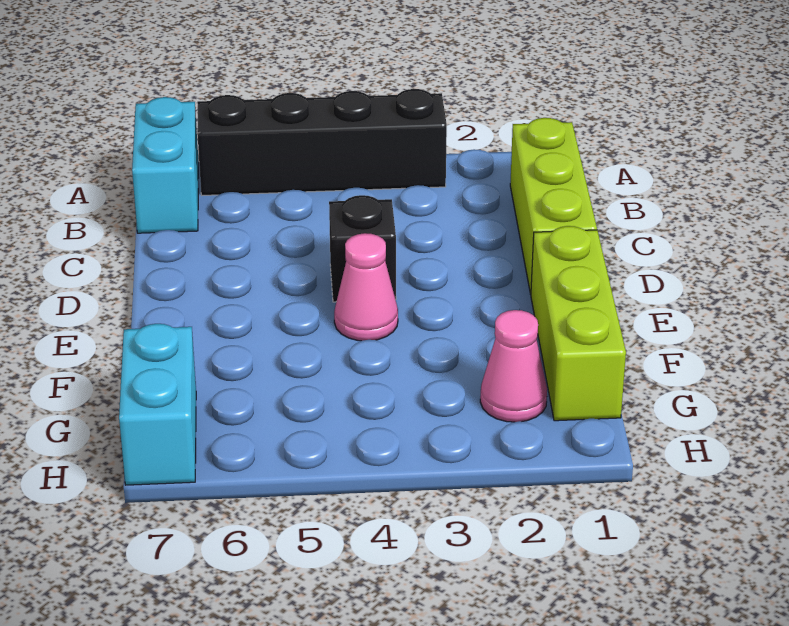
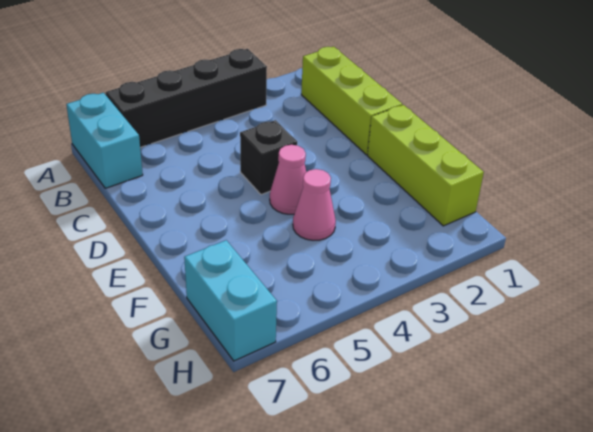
pink cone G2 level 1 -> pink cone F4 level 1

